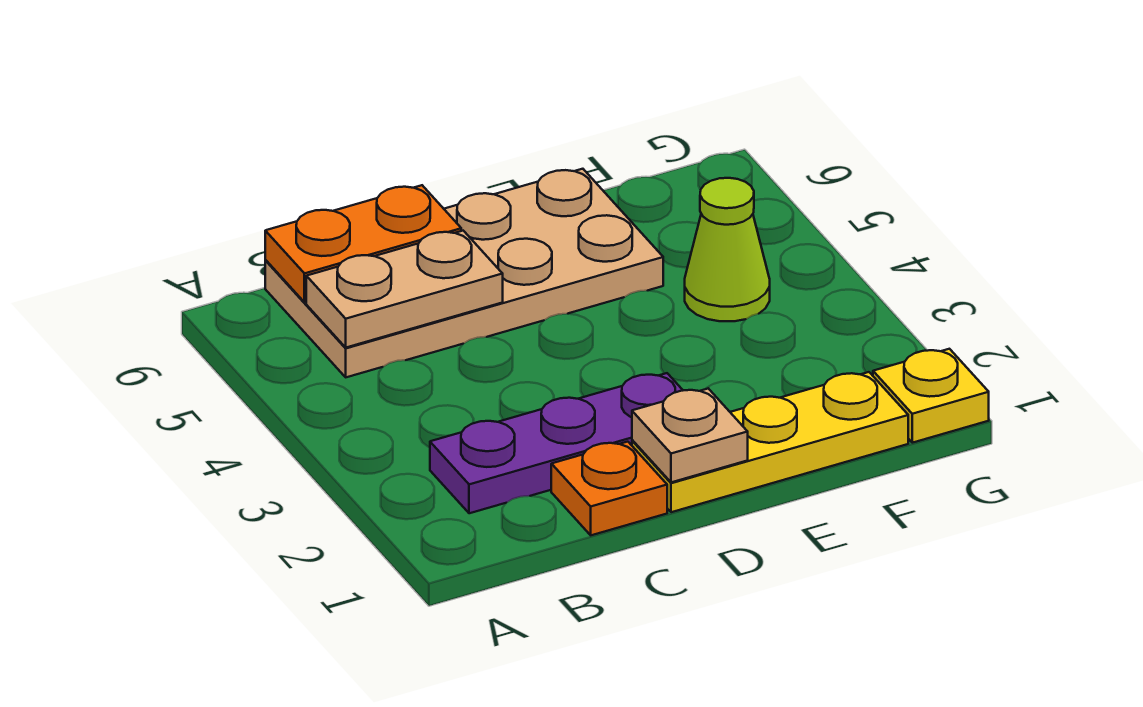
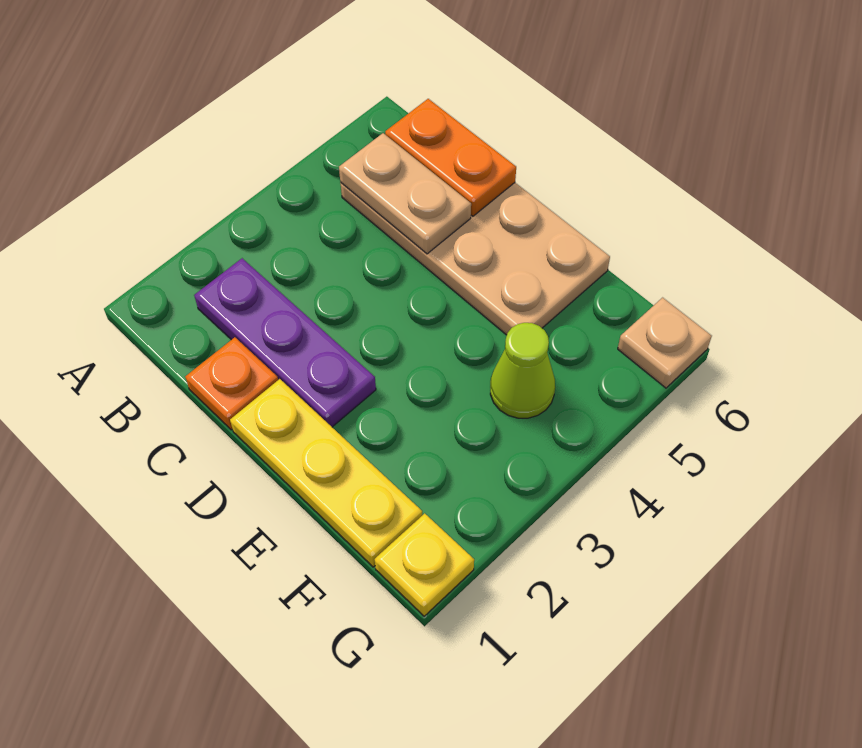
tan plate D1 level 2 -> tan plate G6 level 1

